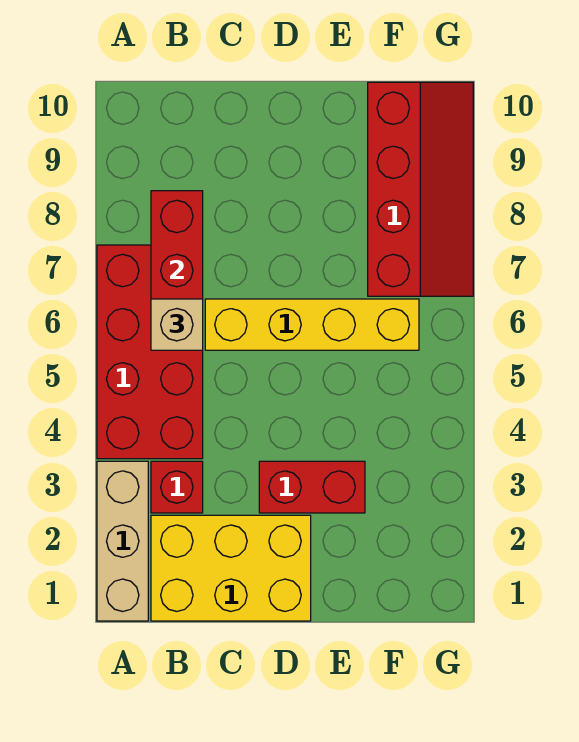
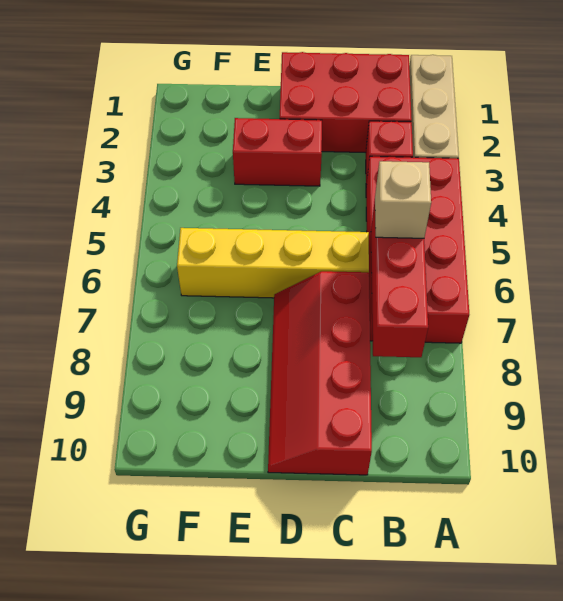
yellow brick B1:D2 level 1 -> red brick B1:D2 level 1
red slope F7:G10 level 1 top F -> red slope C7:D10 level 1 top C

